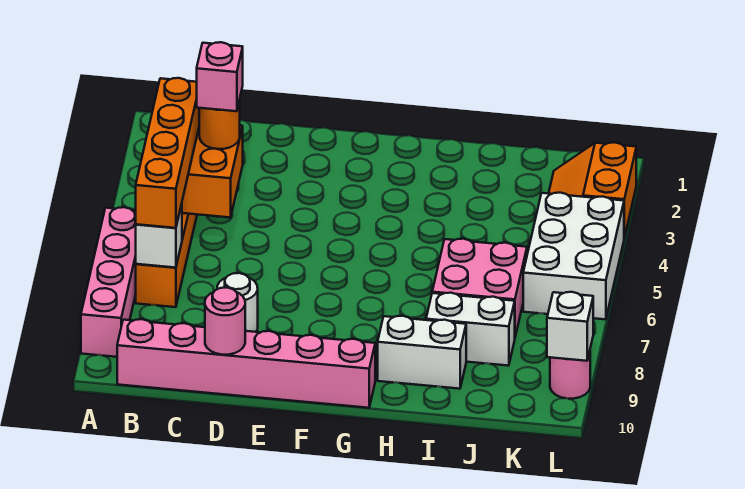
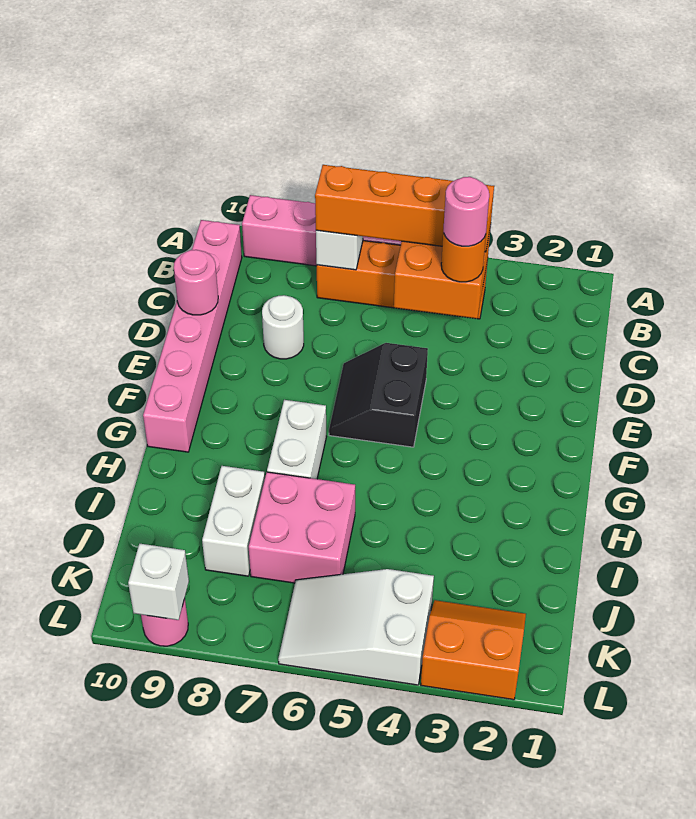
pink brick C4 level 4 -> pink round brick C4 level 4
none -> black slope E5:F6 level 1 top 5
white brick H9:I9 level 1 -> white brick G7:H7 level 1
white brick K4:L6 level 1 -> white slope K4:L6 level 1 top 4

